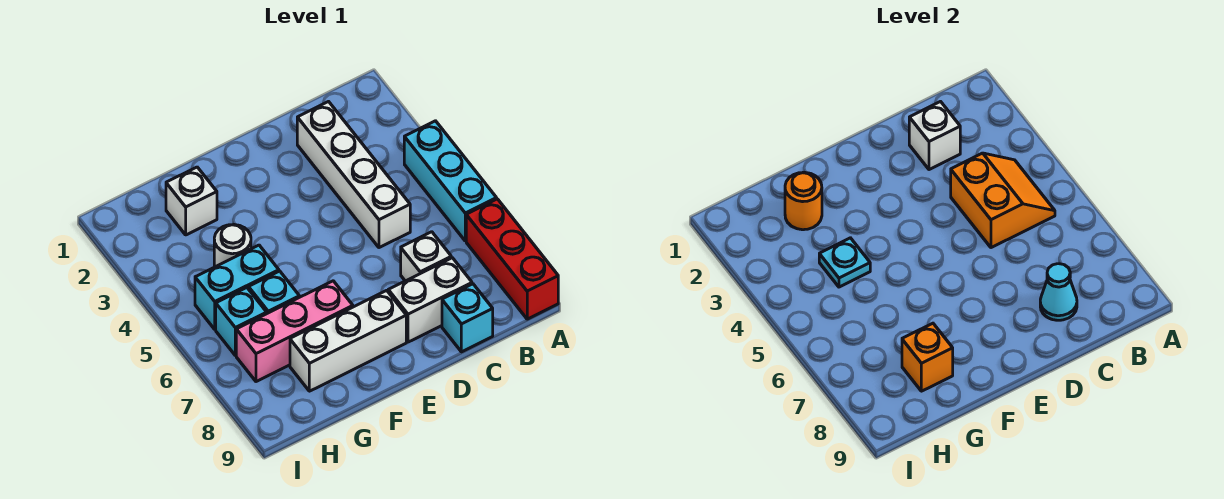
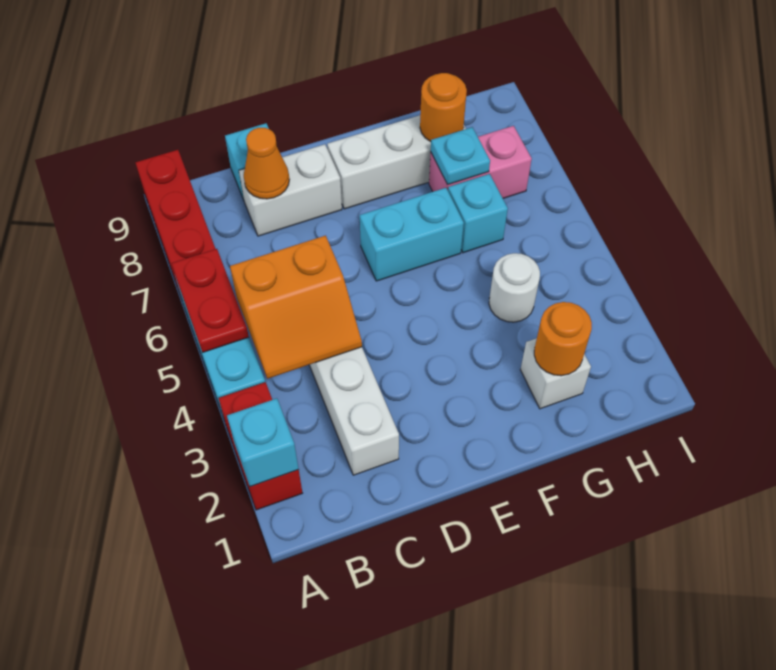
none -> red brick A2:A3 level 1
none -> red plate A5:A6 level 2
orange slope B4:C5 level 2 top C -> orange slope B4:C5 level 2 top 5
white brick C2 level 2 -> none
white brick C7 level 1 -> none
cyan cone C8 level 2 -> orange cone C8 level 2
pink brick F7:H7 level 1 -> pink brick G7:H7 level 1
cyan plate G4 level 2 -> cyan plate G7 level 2
cyan brick G5:H5 level 1 -> cyan brick E6:F6 level 1
orange brick G8 level 2 -> orange round brick G8 level 2
cyan brick H6 level 1 -> cyan brick A2 level 2

